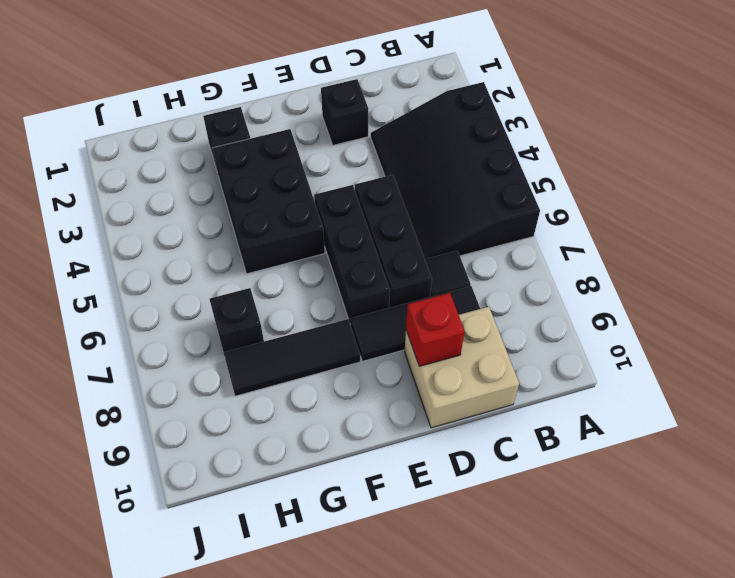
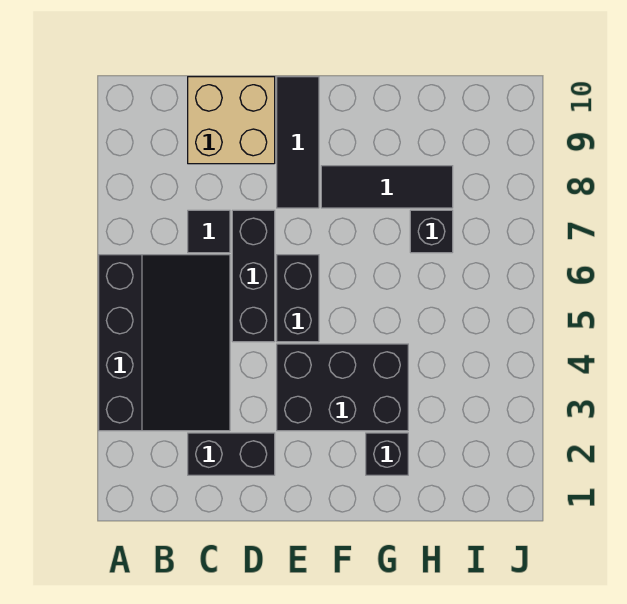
black tile C8:E8 level 1 -> black tile E8:E10 level 1
black brick D2 level 1 -> black brick C2:D2 level 1
red brick D9 level 2 -> none
black brick E5:E7 level 1 -> black brick E5:E6 level 1
black brick F3:G5 level 1 -> black brick E3:G4 level 1

